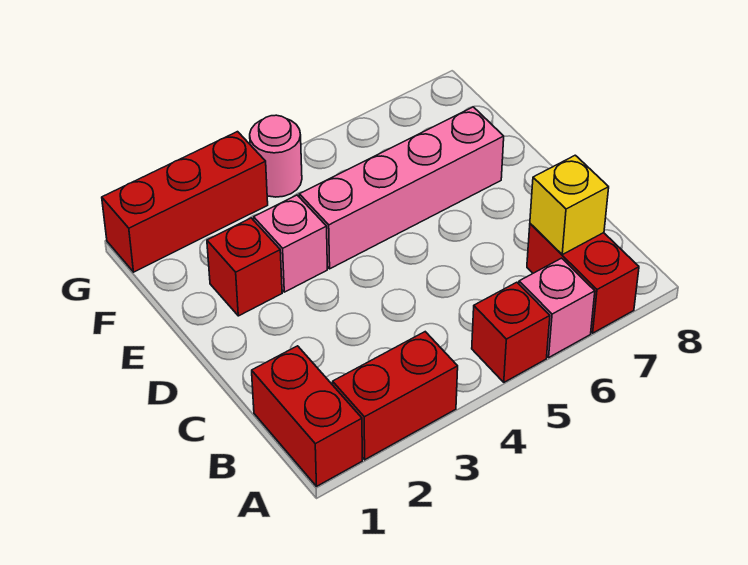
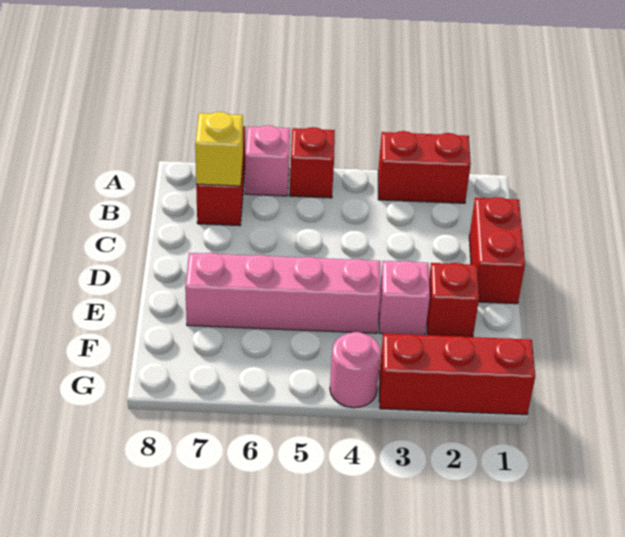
red brick A1:B1 level 1 -> red brick C1:D1 level 1

